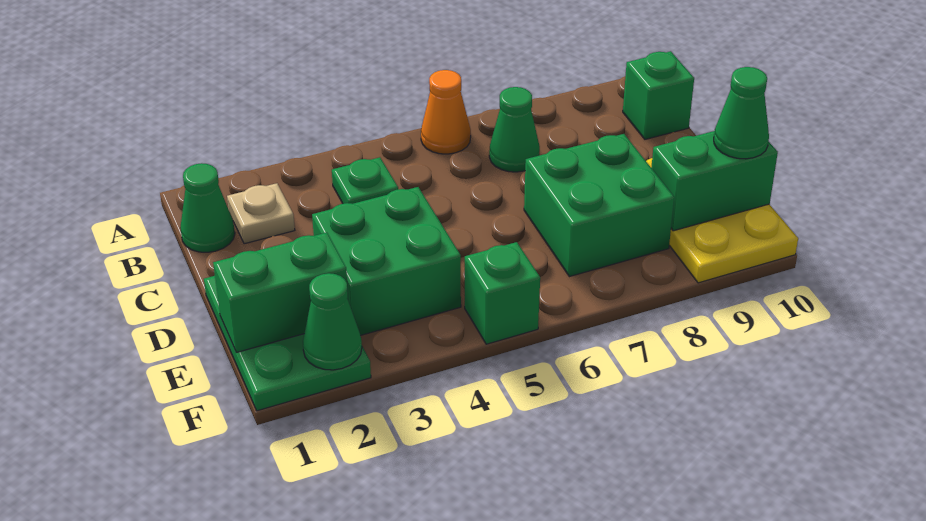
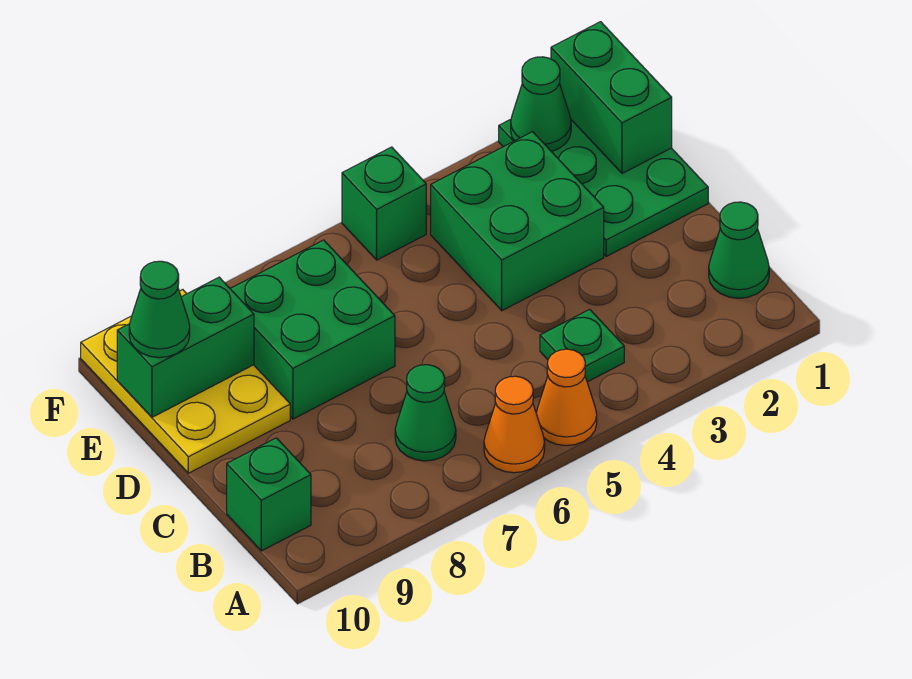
none -> orange cone A5 level 1
tan plate B2 level 1 -> none
green brick E1:E2 level 2 -> green brick E1:F1 level 2

